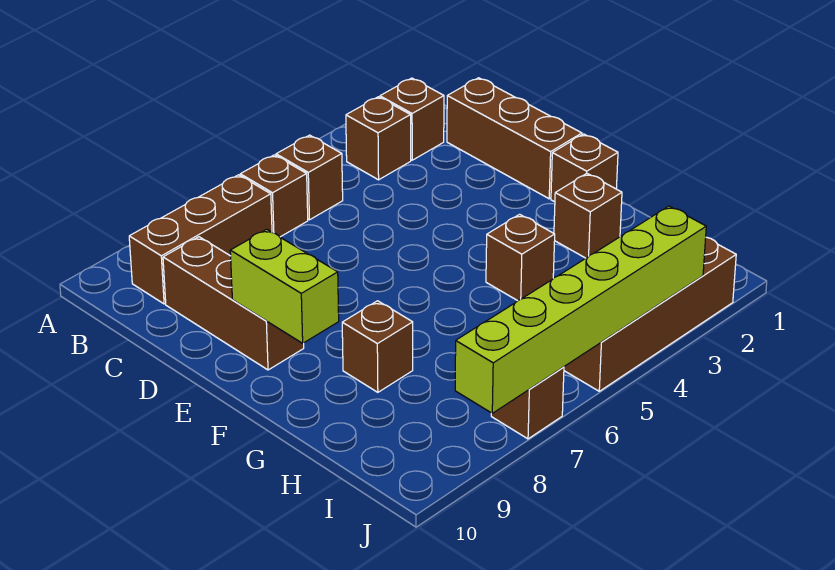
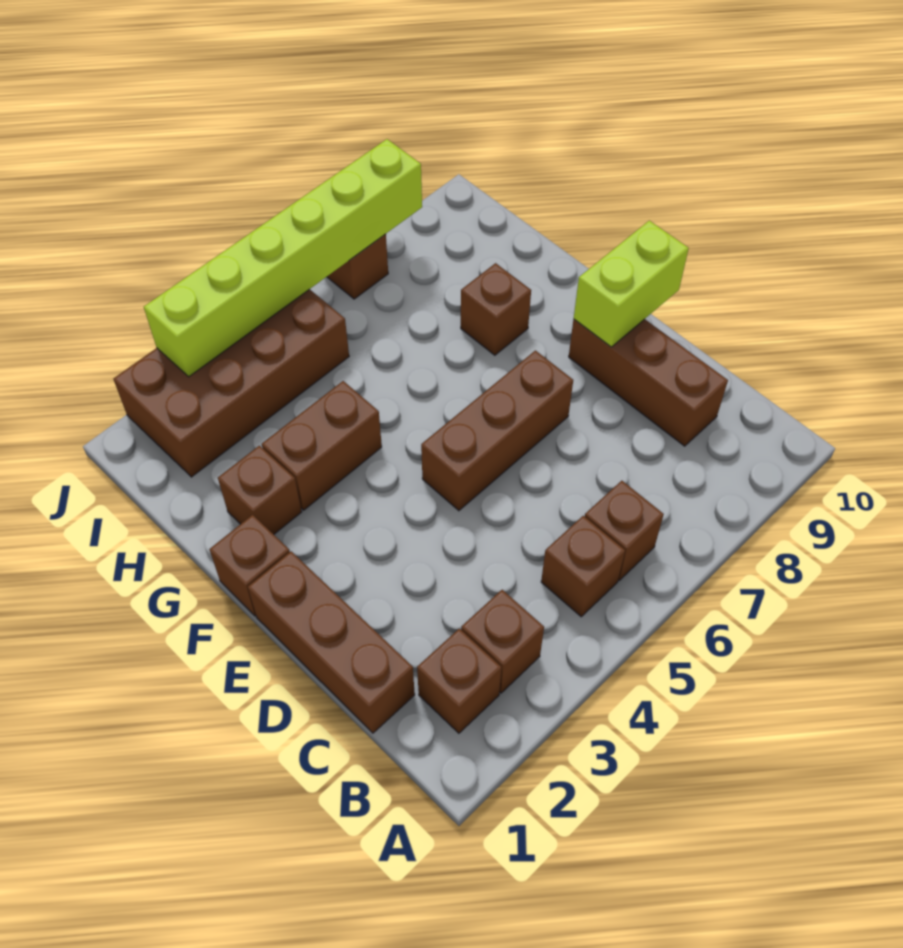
brown brick B7:B9 level 1 -> brown brick E5:E7 level 1
lime brick E9:F9 level 2 -> lime brick E9:E10 level 2
brown brick G4 level 1 -> brown brick G3:G4 level 1

